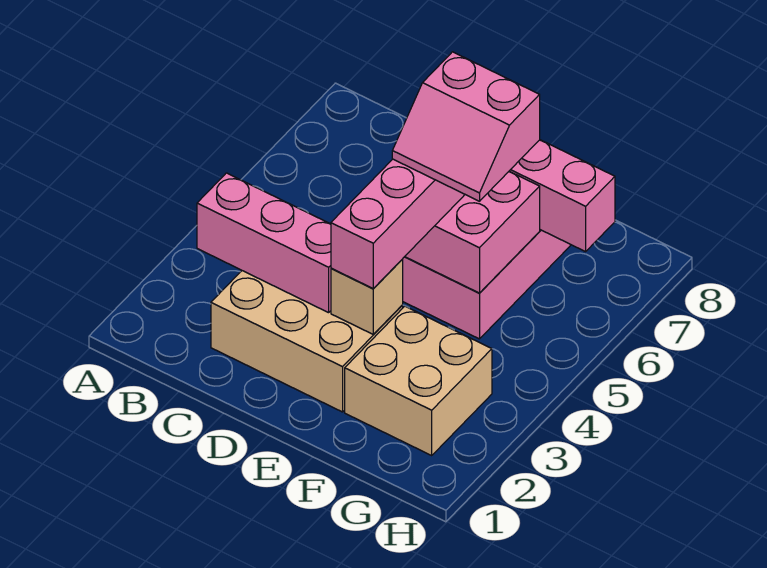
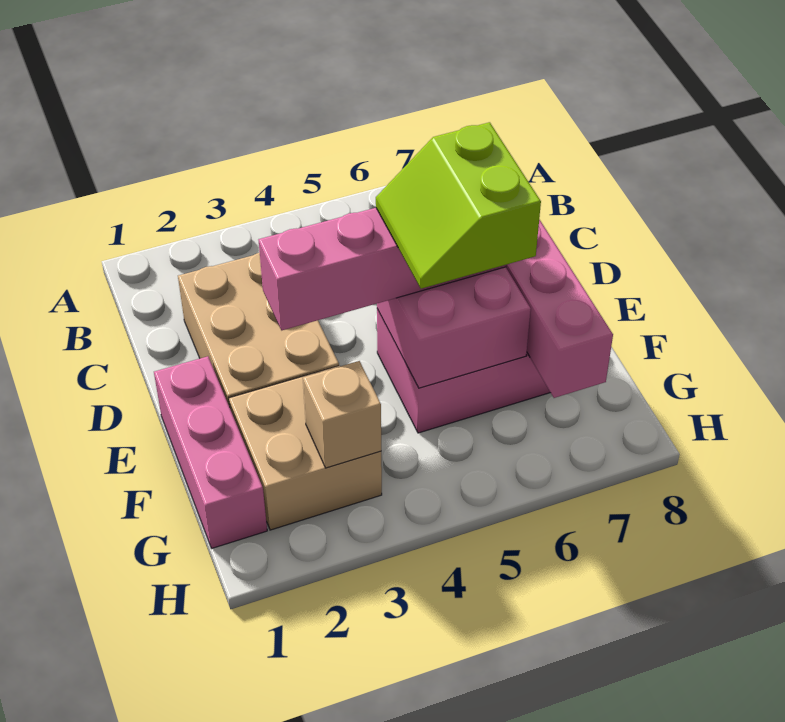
pink brick B3:D3 level 2 -> pink brick E1:G1 level 1
tan brick E3 level 2 -> tan brick G3 level 2
pink slope E5:F6 level 4 top 6 -> lime slope E5:F6 level 4 top 6

